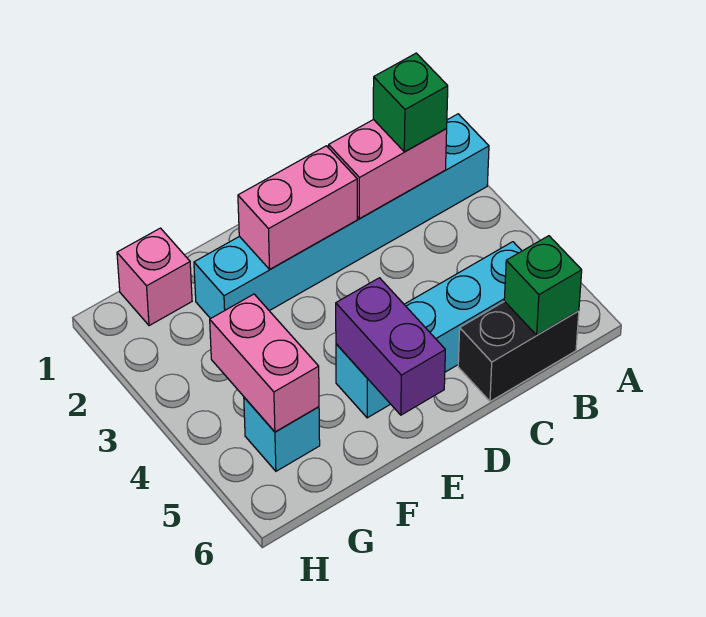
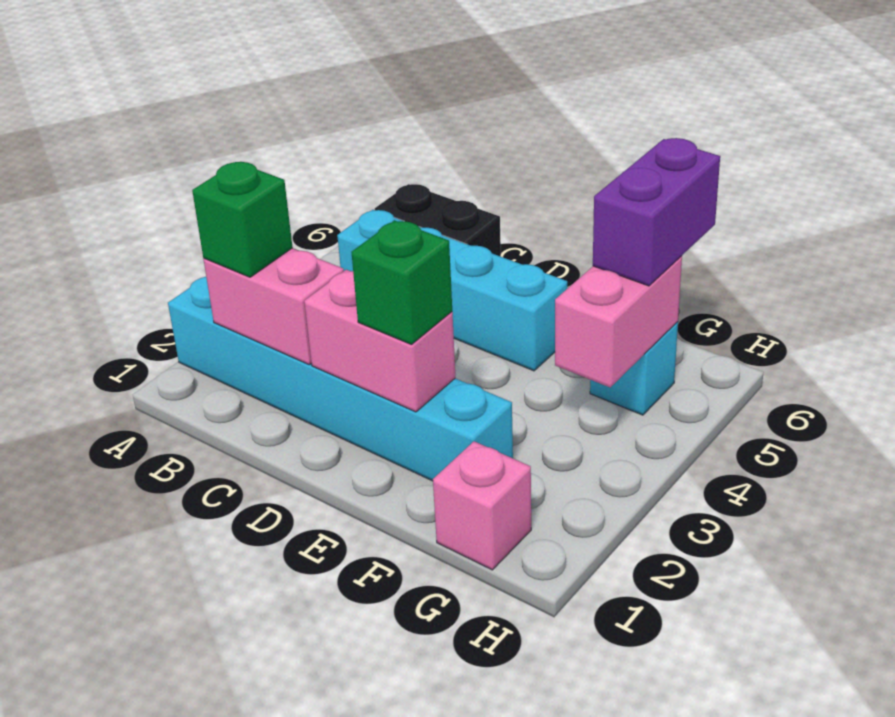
green brick B6 level 2 -> green brick E2 level 3
purple brick E5:E6 level 2 -> purple brick G5:G6 level 3

